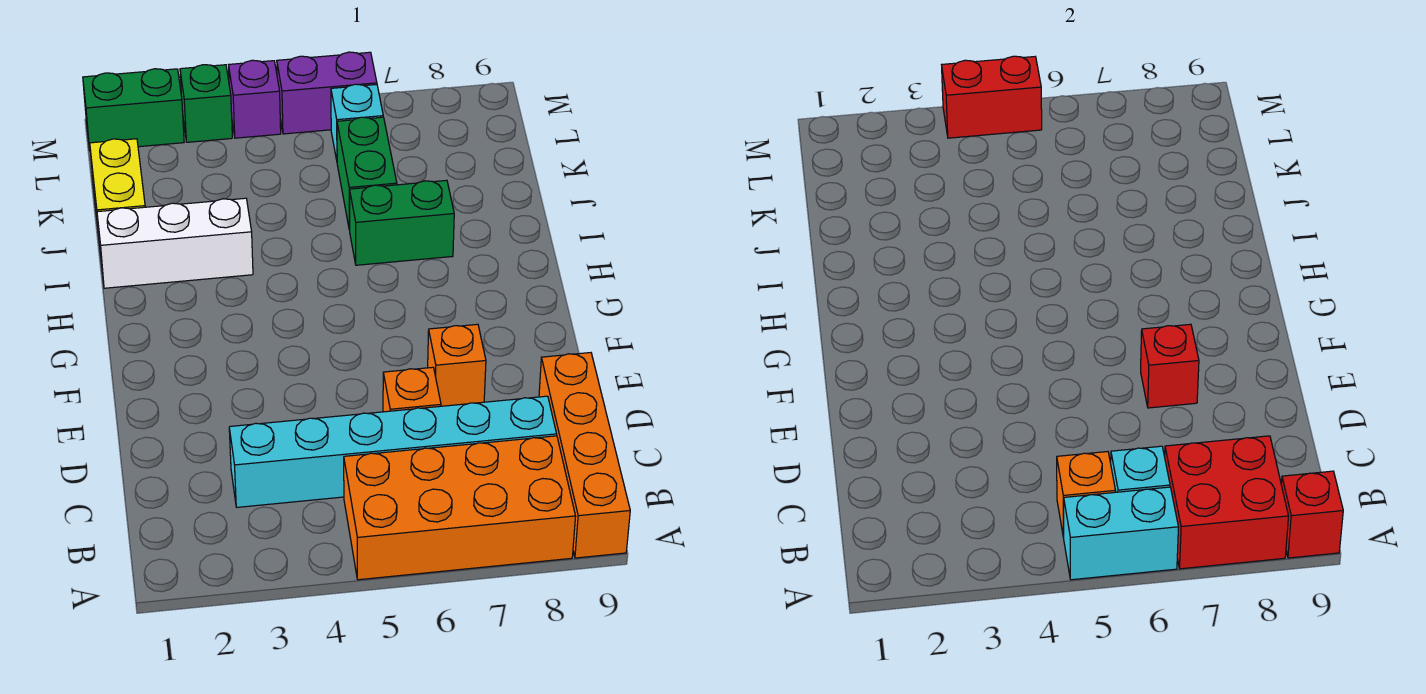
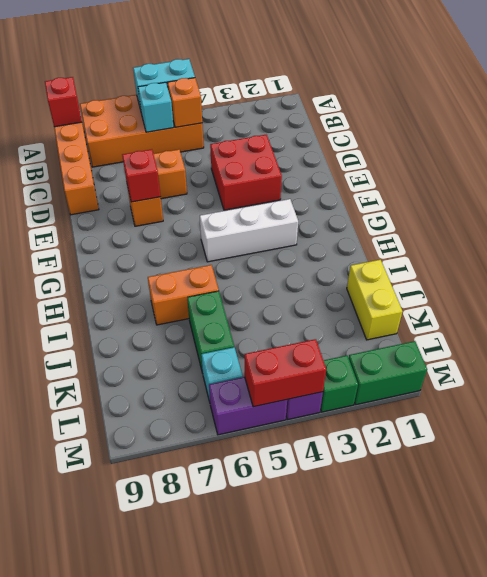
red brick A7:B8 level 2 -> red brick D3:E4 level 1
cyan brick C3:C8 level 1 -> none
white brick I1:I3 level 1 -> white brick G3:G5 level 1
green brick I6:I7 level 1 -> orange brick I6:I7 level 1

